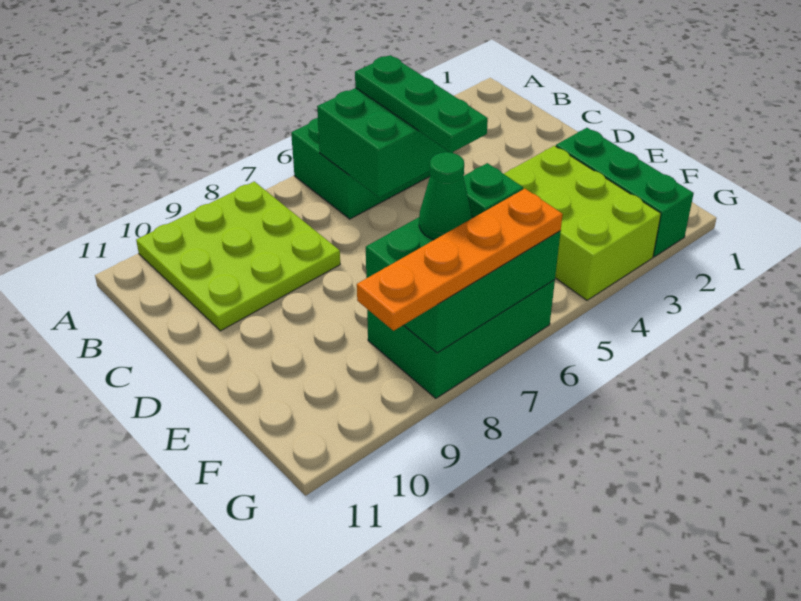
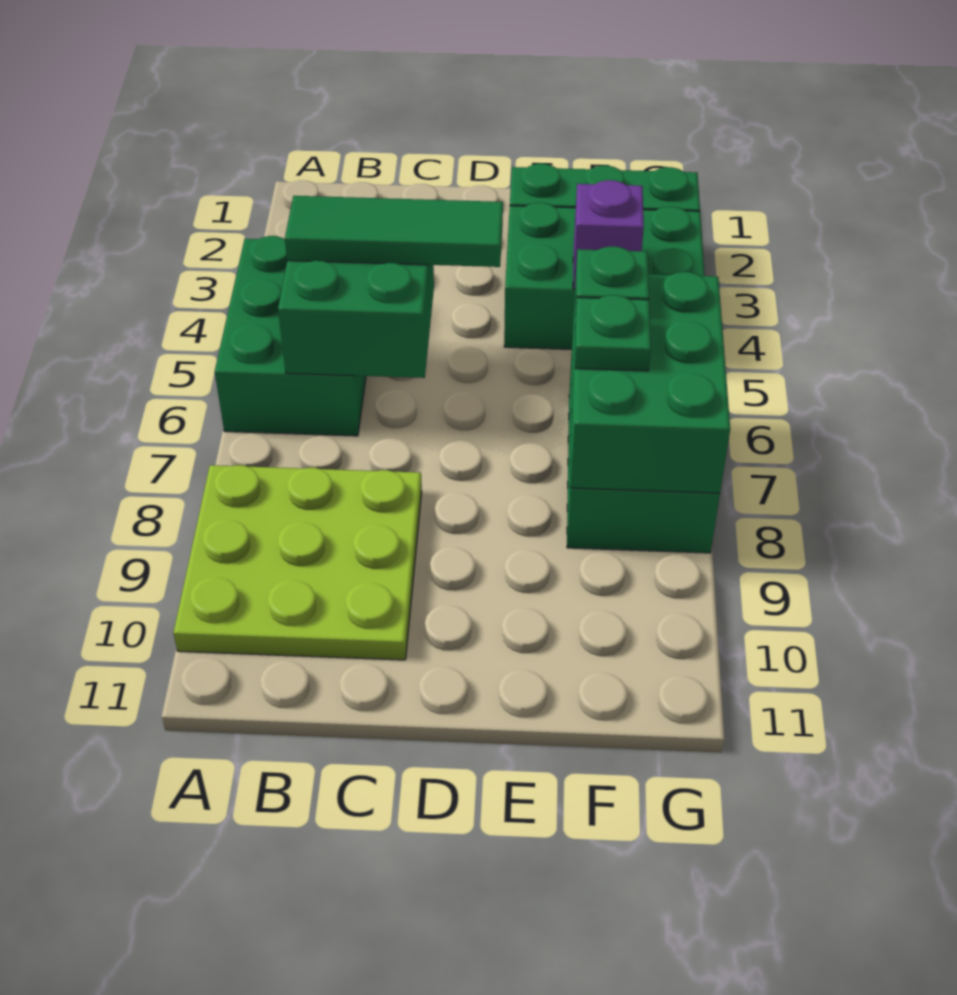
green plate B5:D5 level 3 -> green tile B5:D5 level 3
lime brick E3:G4 level 1 -> green brick E3:G4 level 1
none -> purple brick F4 level 2
green cone F7 level 3 -> green plate F7 level 3
orange plate G6:G9 level 3 -> none

